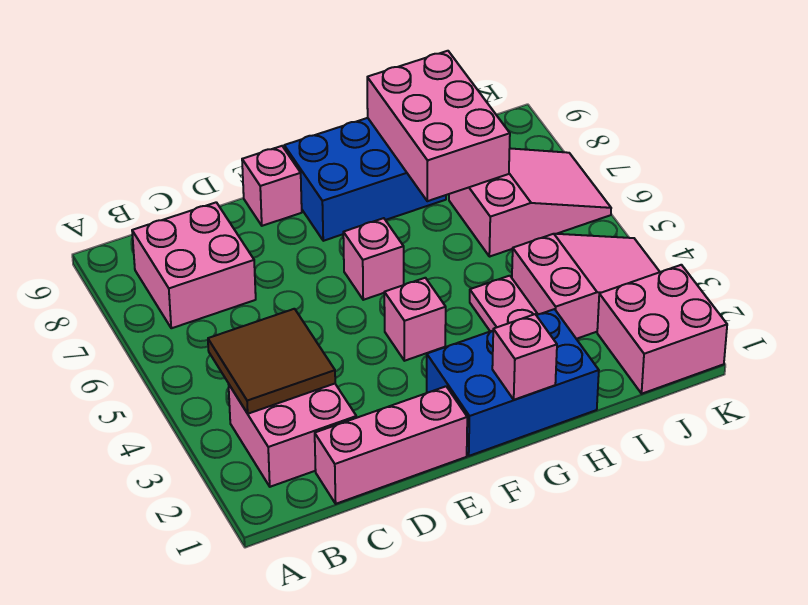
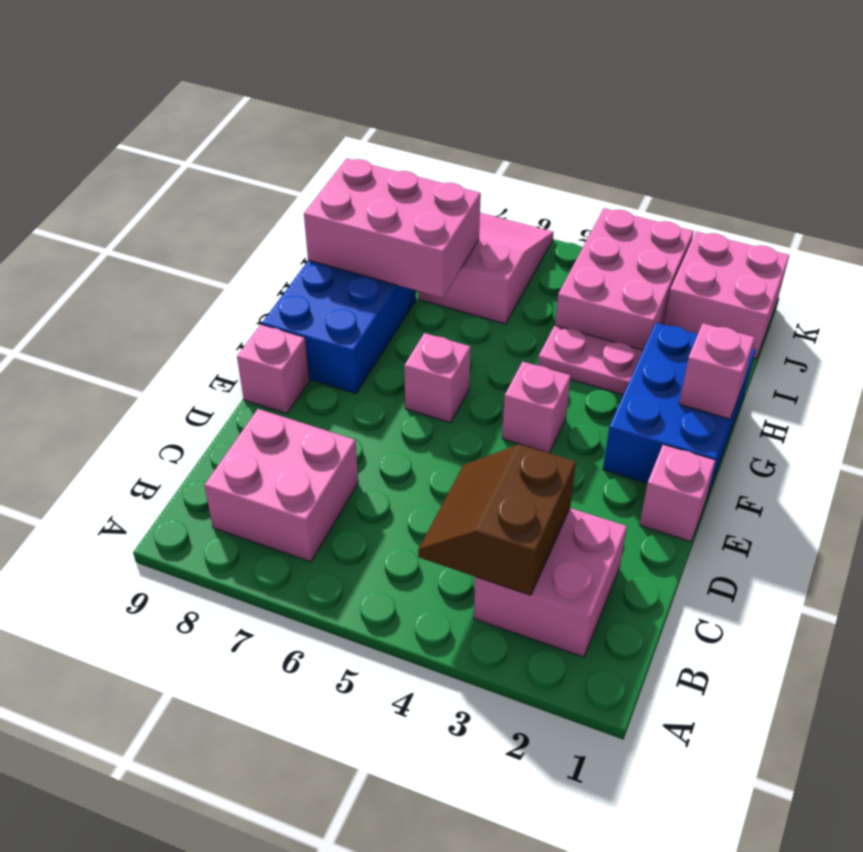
brown tile B3:C4 level 2 -> brown slope B3:C4 level 2 top 3
pink brick C1:E1 level 1 -> pink brick E1 level 1
pink slope I3:K4 level 1 top I -> pink brick I3:K4 level 1

